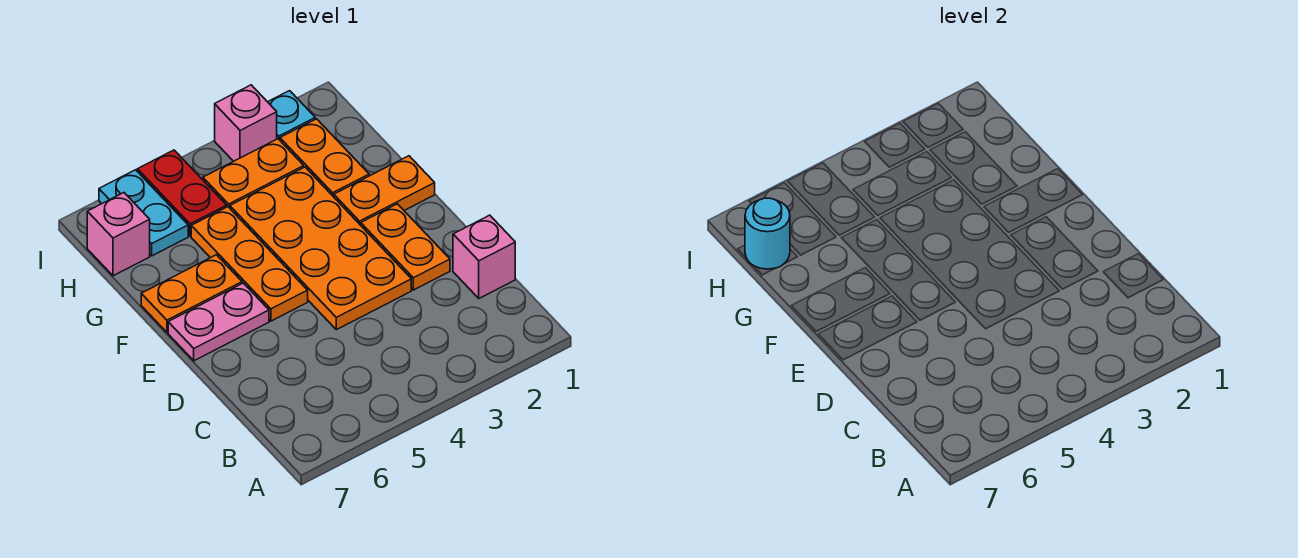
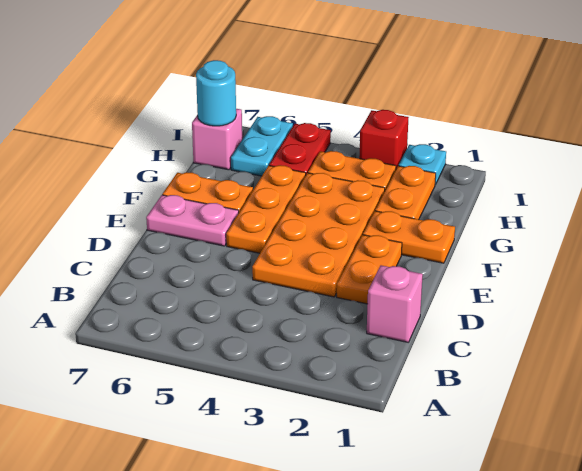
pink brick I3 level 1 -> red brick I3 level 1

